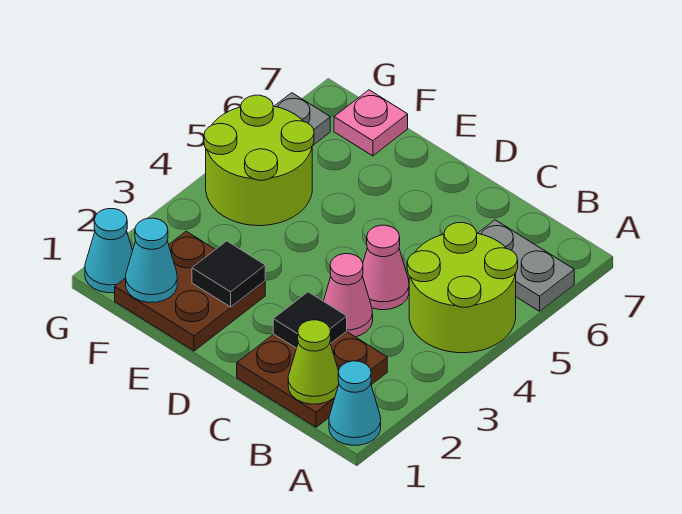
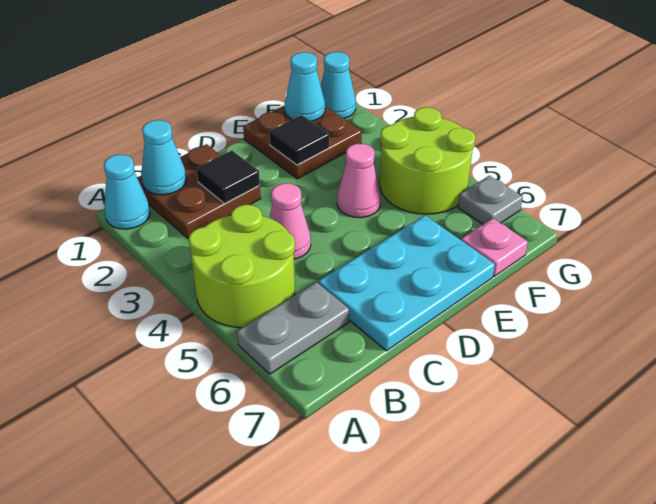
lime cone B1 level 2 -> cyan cone B1 level 2
pink cone C3 level 1 -> pink cone E4 level 1
none -> cyan plate C6:E7 level 1

